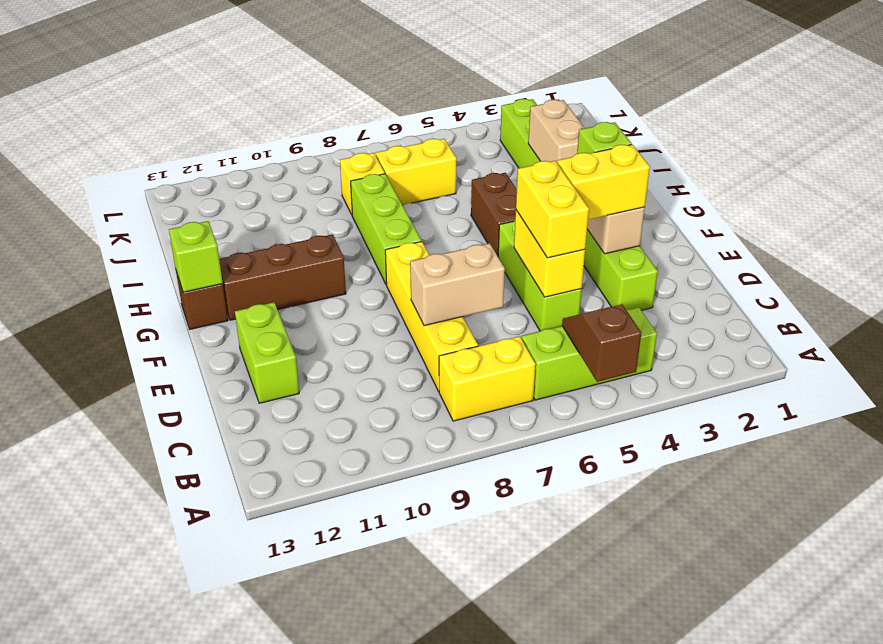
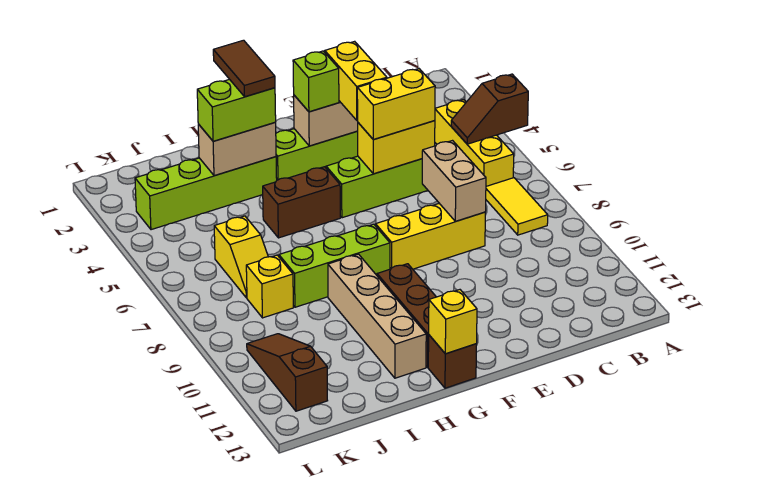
lime brick B4:B6 level 1 -> yellow brick B4:B6 level 1
yellow brick B7:B8 level 1 -> yellow tile B7:B8 level 1
yellow brick C8:F8 level 1 -> yellow brick D8:F8 level 1
lime brick D12:E12 level 1 -> lime brick H3:I3 level 3
lime brick G13 level 2 -> yellow brick G13 level 2
none -> brown tile H2:H3 level 4
none -> tan brick H9:H12 level 1
yellow brick J6:J7 level 1 -> yellow slope J6:J7 level 1 top 6
none -> brown slope K10:K12 level 1 top 12

